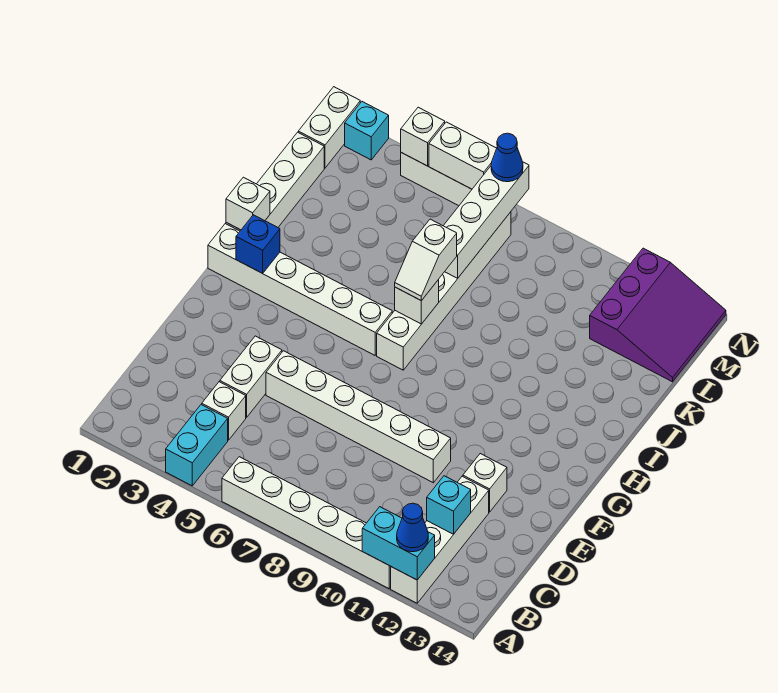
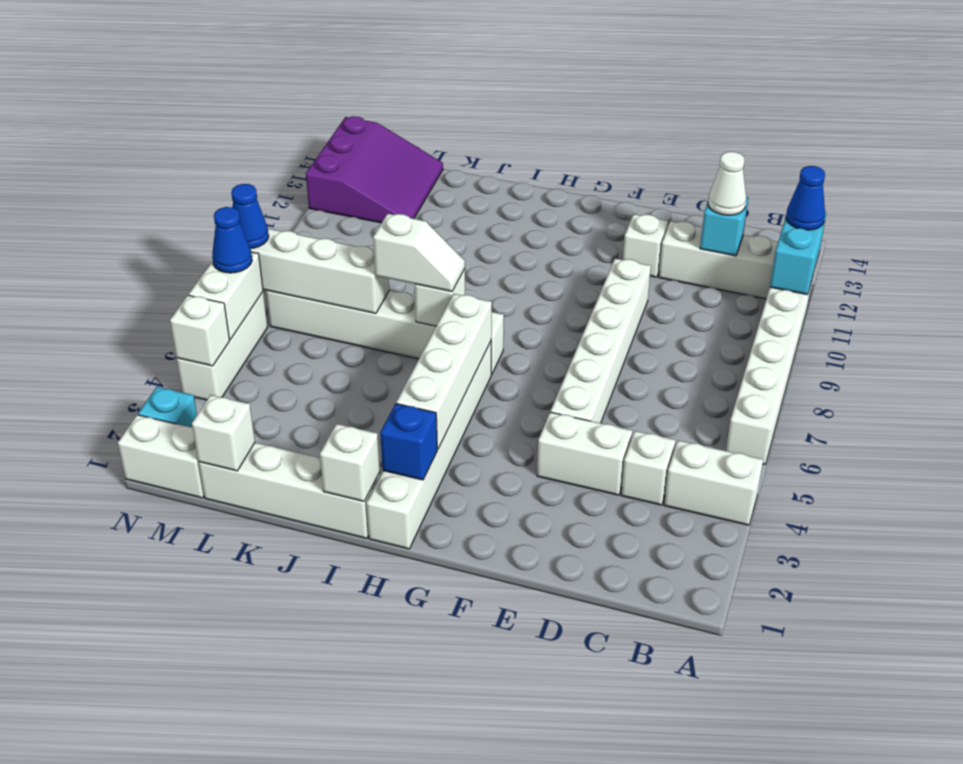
cyan brick A4:B4 level 1 -> white brick A4:B4 level 1
none -> white cone C12 level 3
none -> white brick H3:H6 level 2
none -> white brick L1 level 2
purple slope L12:N14 level 1 top 12 -> purple slope L12:N14 level 1 top N
none -> blue cone N6 level 3

